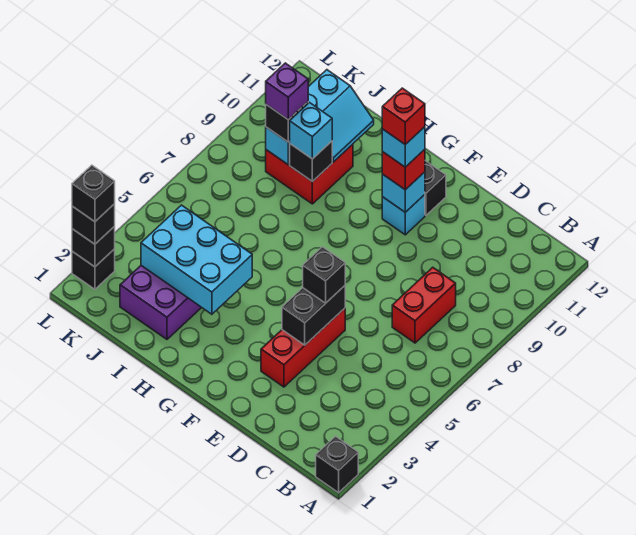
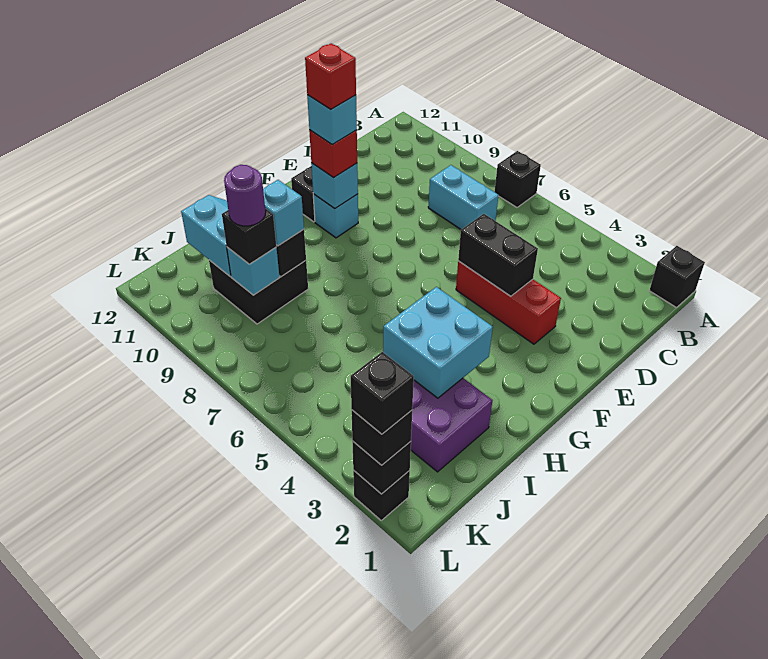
red brick C7:C8 level 1 -> cyan brick C7:C8 level 1
black brick E5 level 3 -> black brick A7 level 1
cyan brick H3:J4 level 2 -> cyan brick H3:I4 level 2
red brick I9:J10 level 1 -> black brick I9:J10 level 1
purple brick J9 level 4 -> purple round brick J9 level 4

